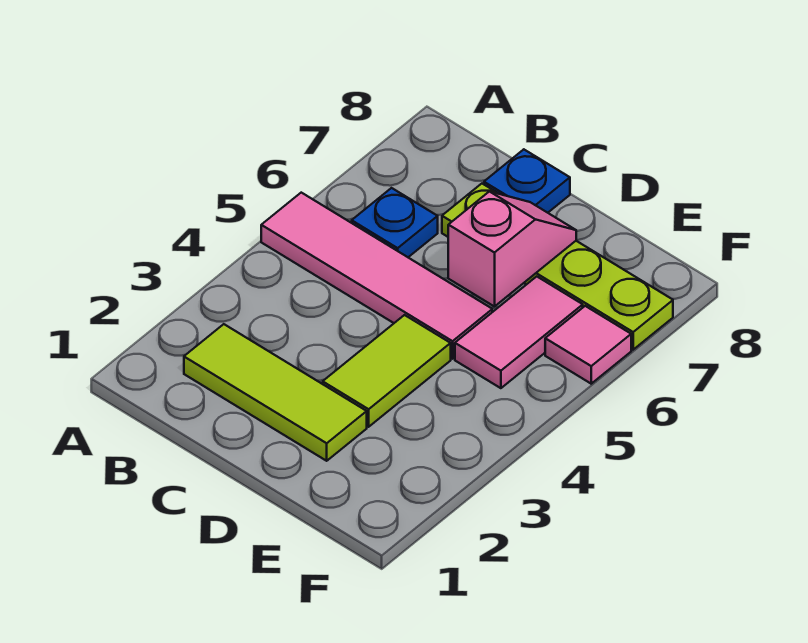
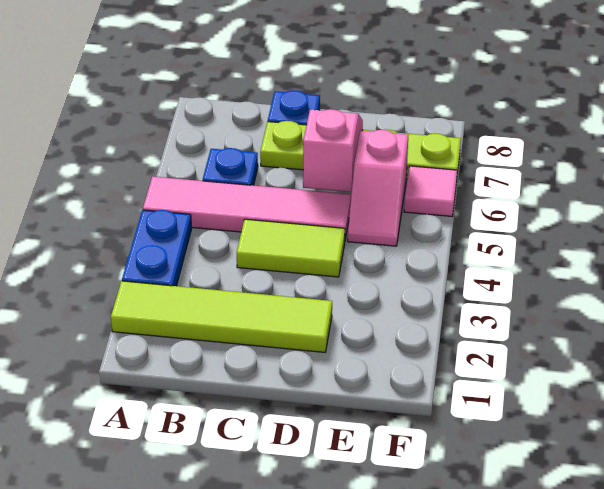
none -> blue plate A3:A4 level 1
lime tile B2:D2 level 1 -> lime tile A2:D2 level 1
lime tile D3:D4 level 1 -> lime tile C4:D4 level 1
pink tile E5:E6 level 1 -> pink slope E5:E6 level 1 top 6

